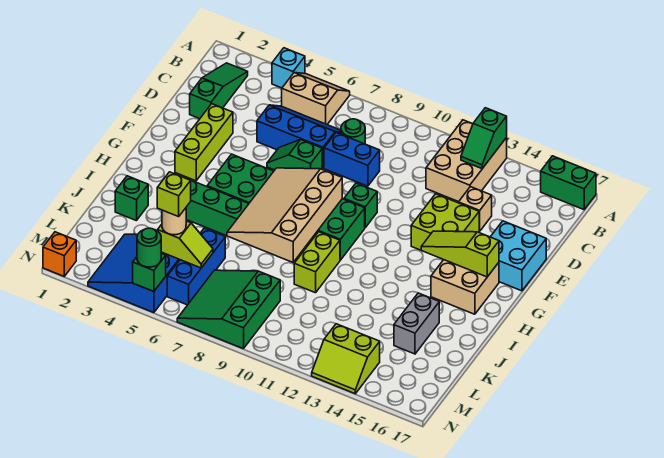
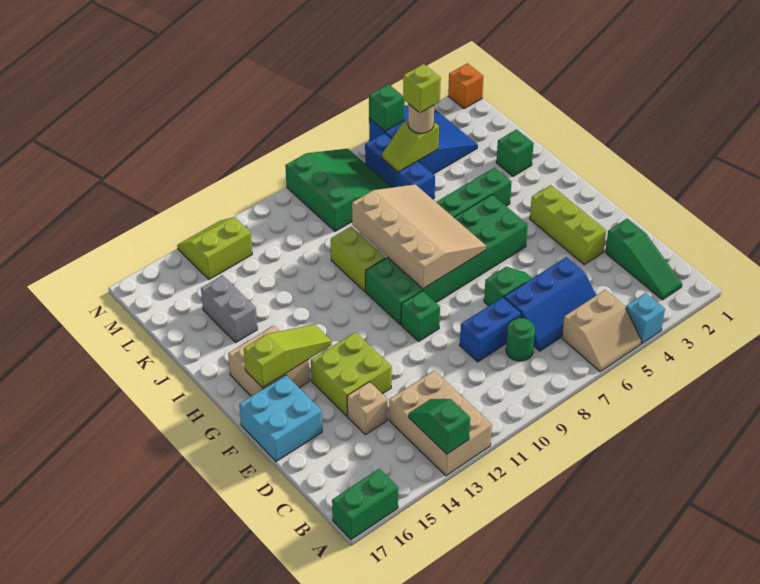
green round brick N5 level 3 -> none

